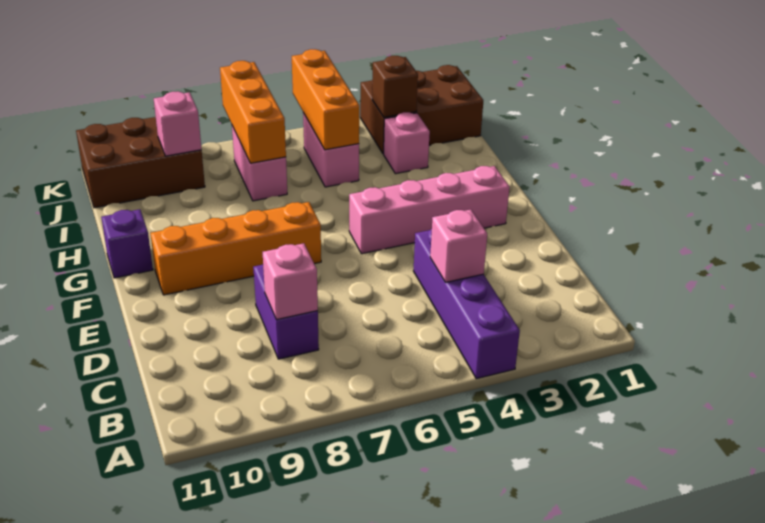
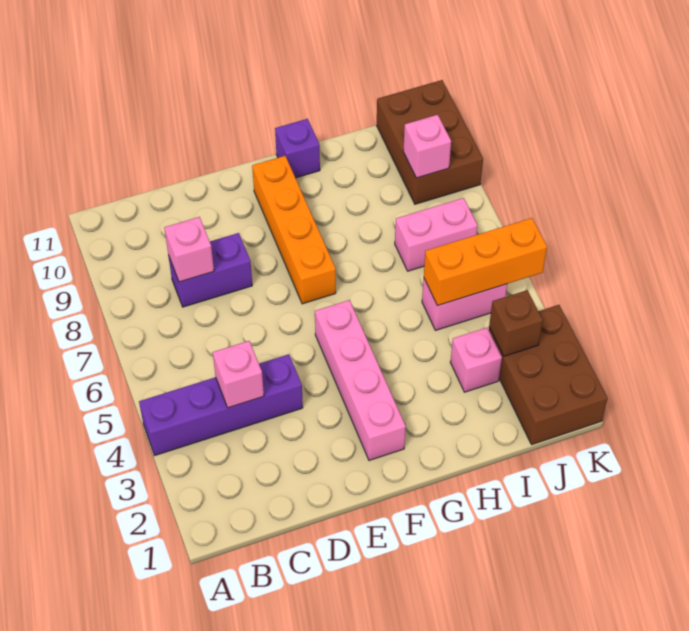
orange brick I7:K7 level 2 -> none

